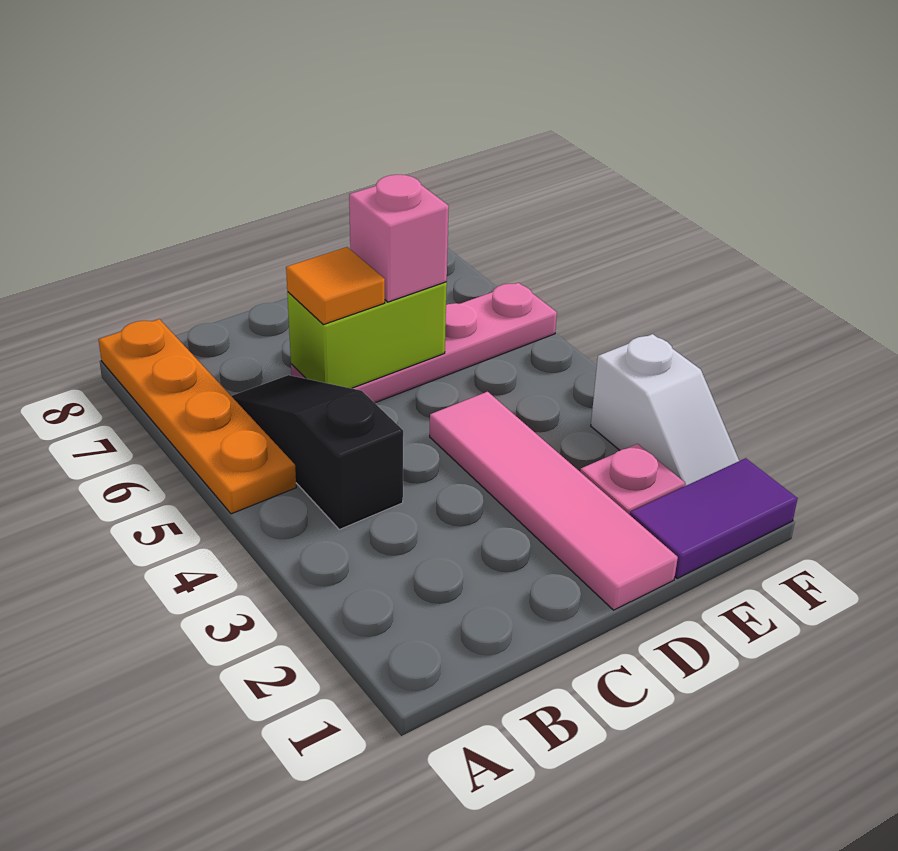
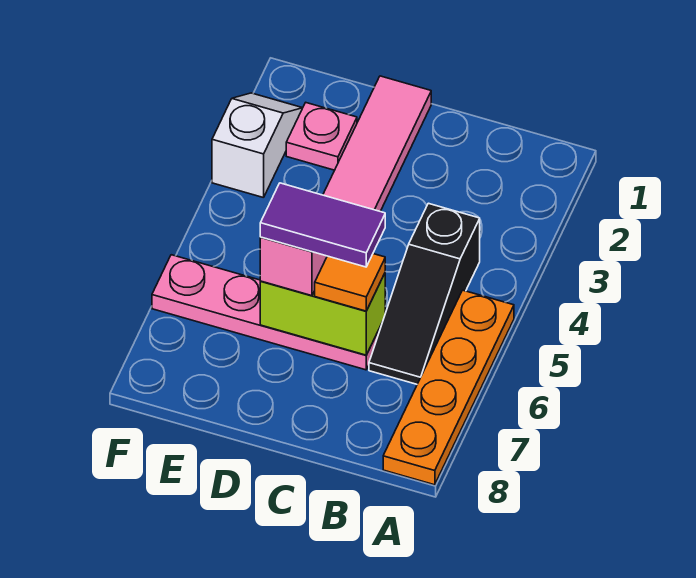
purple tile E1:F1 level 1 -> purple tile C6:D6 level 4

